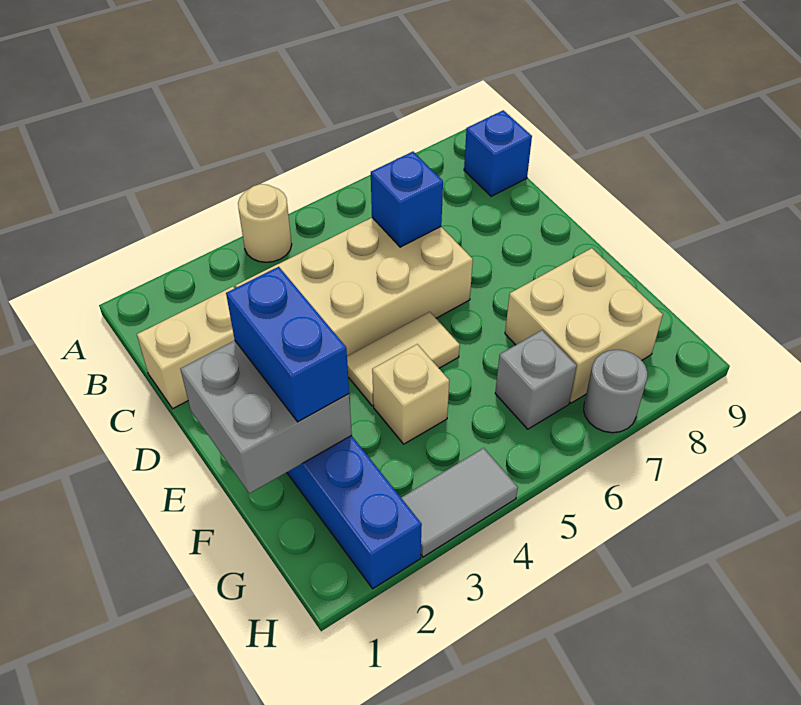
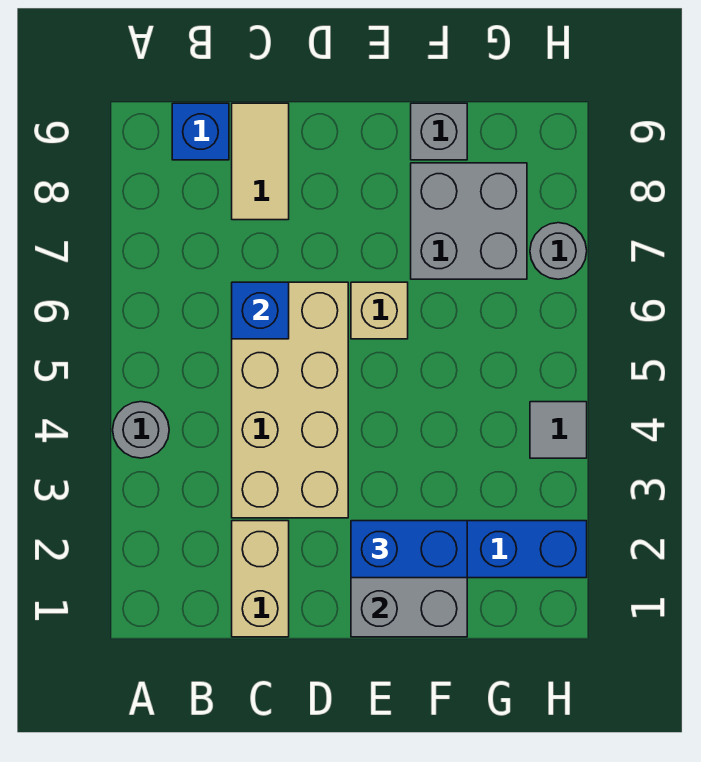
tan round brick A4 level 1 -> grey round brick A4 level 1
tan tile E4:E5 level 1 -> tan tile C8:C9 level 1
tan brick F4 level 1 -> tan brick E6 level 1
tan brick F7:G8 level 1 -> grey brick F7:G8 level 1
grey brick G6 level 1 -> grey brick F9 level 1
grey tile H3:H4 level 1 -> grey tile H4 level 1

